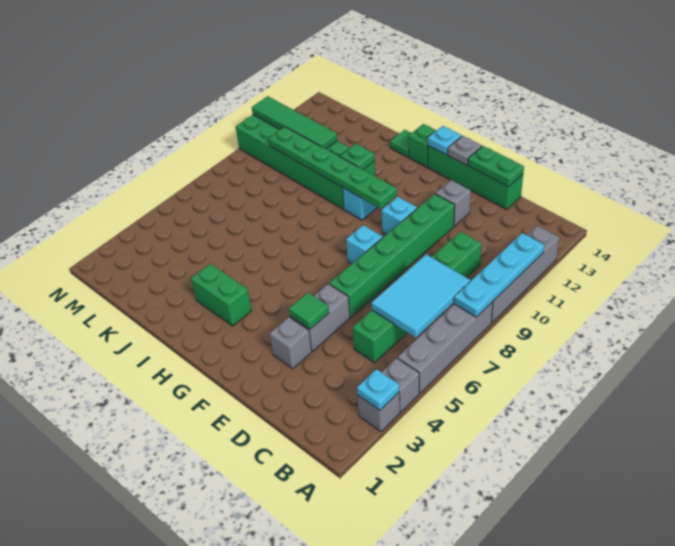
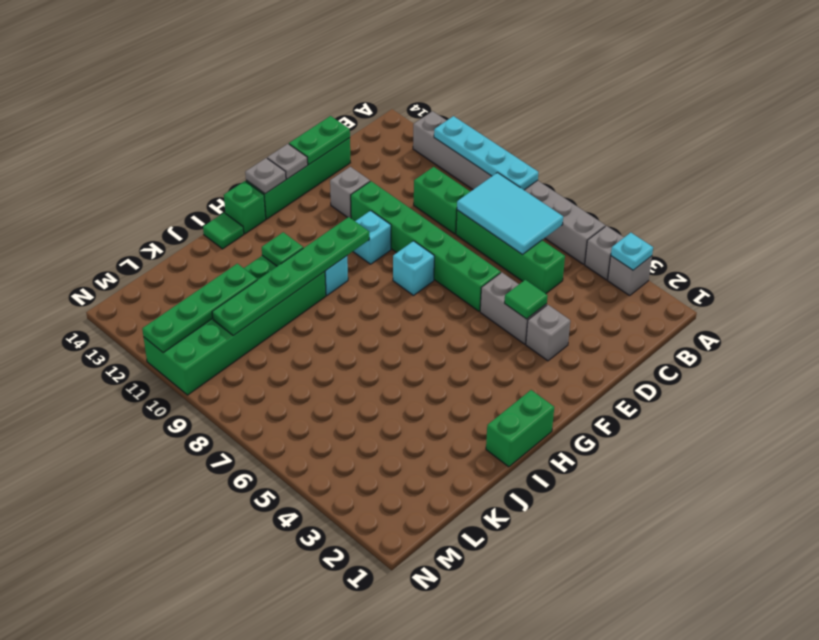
cyan plate G14 level 2 -> grey plate G14 level 2
green brick H3:I3 level 1 -> green brick H1:I1 level 1
green tile K11:N11 level 2 -> green plate K11:N11 level 2

